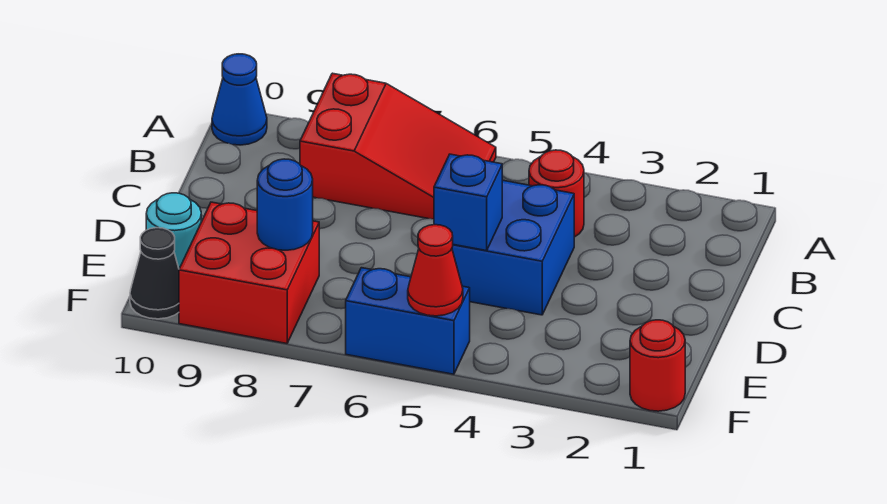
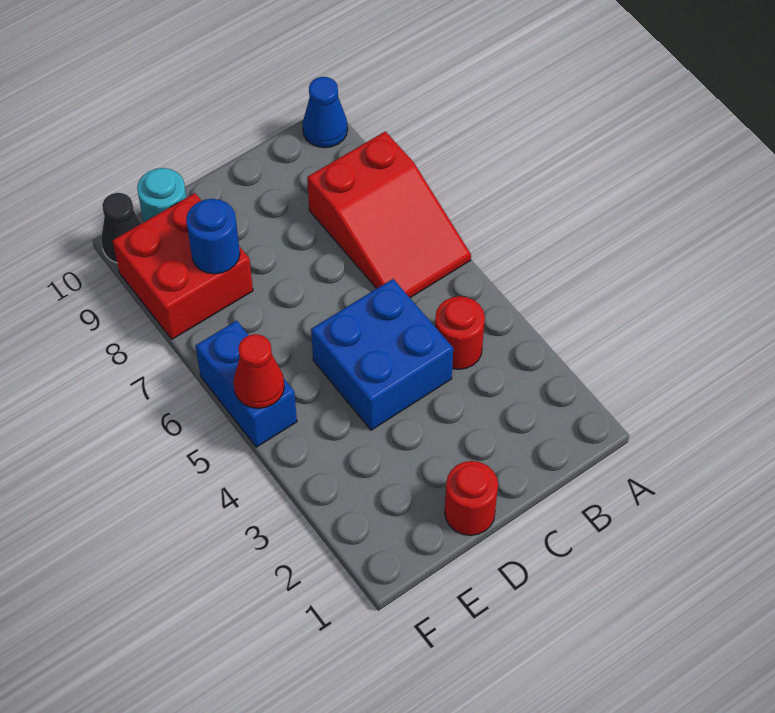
blue brick D5 level 2 -> none
red round brick F1 level 1 -> red round brick D1 level 1

